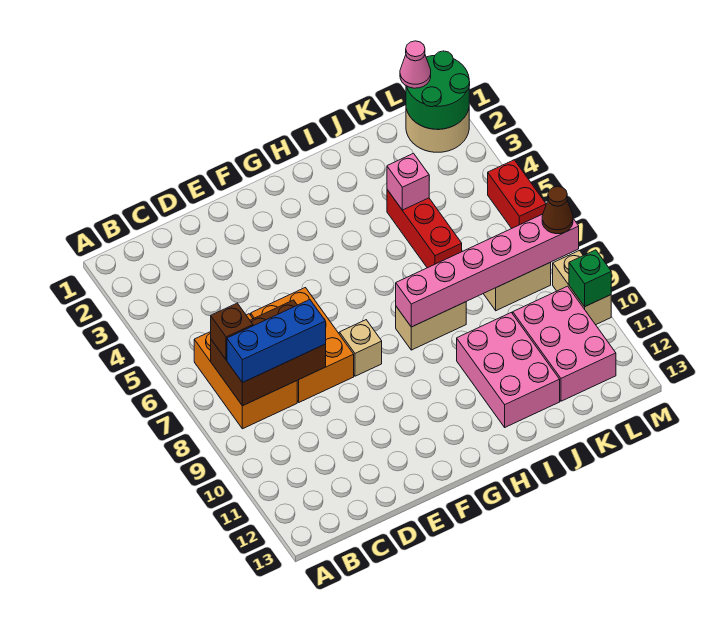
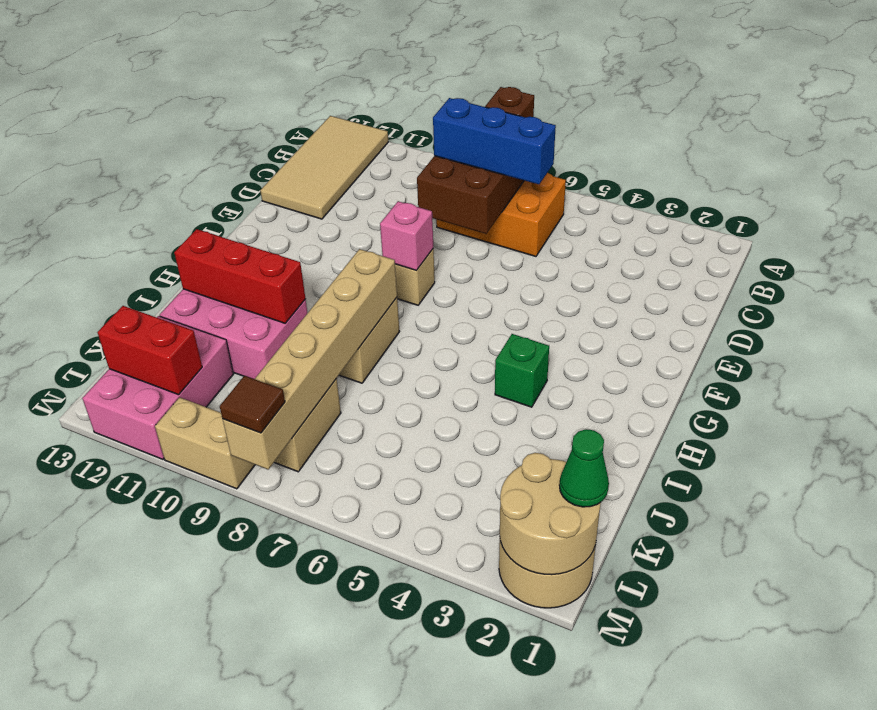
none -> tan tile A12:D13 level 1
blue brick B8:D8 level 3 -> blue brick C6:C8 level 3
orange brick D6:E8 level 1 -> none
pink brick H8:M8 level 2 -> tan brick H8:M8 level 2
red brick J4:J6 level 1 -> red brick I10:I12 level 2
pink brick J4 level 2 -> pink brick F8 level 2
pink brick K10:L12 level 1 -> pink brick K11:M12 level 1
green round brick L1:M2 level 2 -> tan round brick L1:M2 level 2
pink cone L1 level 3 -> green cone L1 level 3
red brick M5:M6 level 1 -> red brick L11:L12 level 2
brown cone M8 level 3 -> brown tile M8 level 3
green brick M10 level 2 -> green brick H4 level 1

